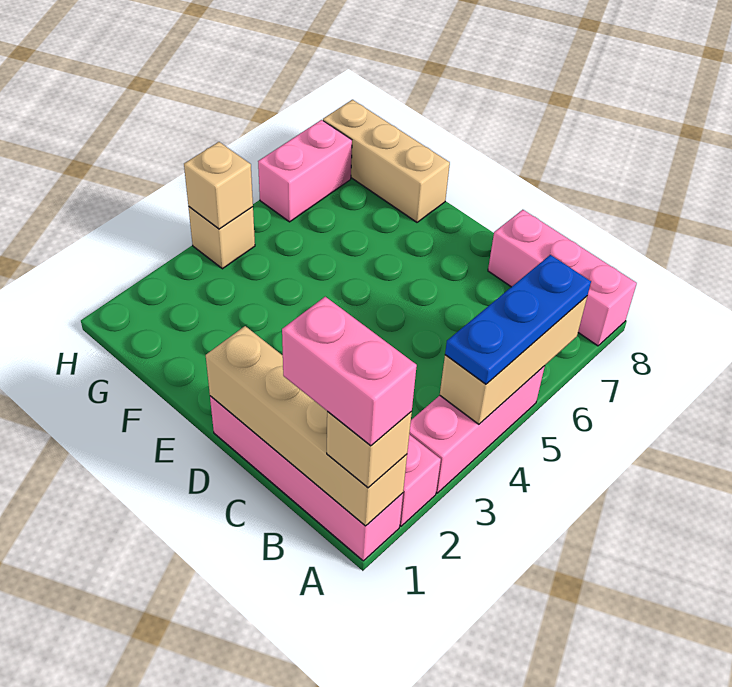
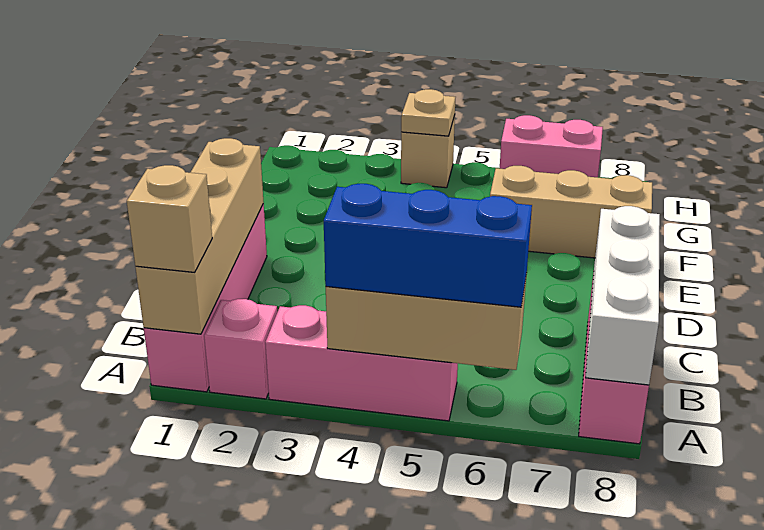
pink brick A1:B1 level 4 -> none
blue plate A4:A6 level 3 -> blue brick A4:A6 level 3
none -> white brick A8:C8 level 2
tan brick F8:H8 level 1 -> tan brick F6:F8 level 1
tan brick H4 level 2 -> tan plate H4 level 2

